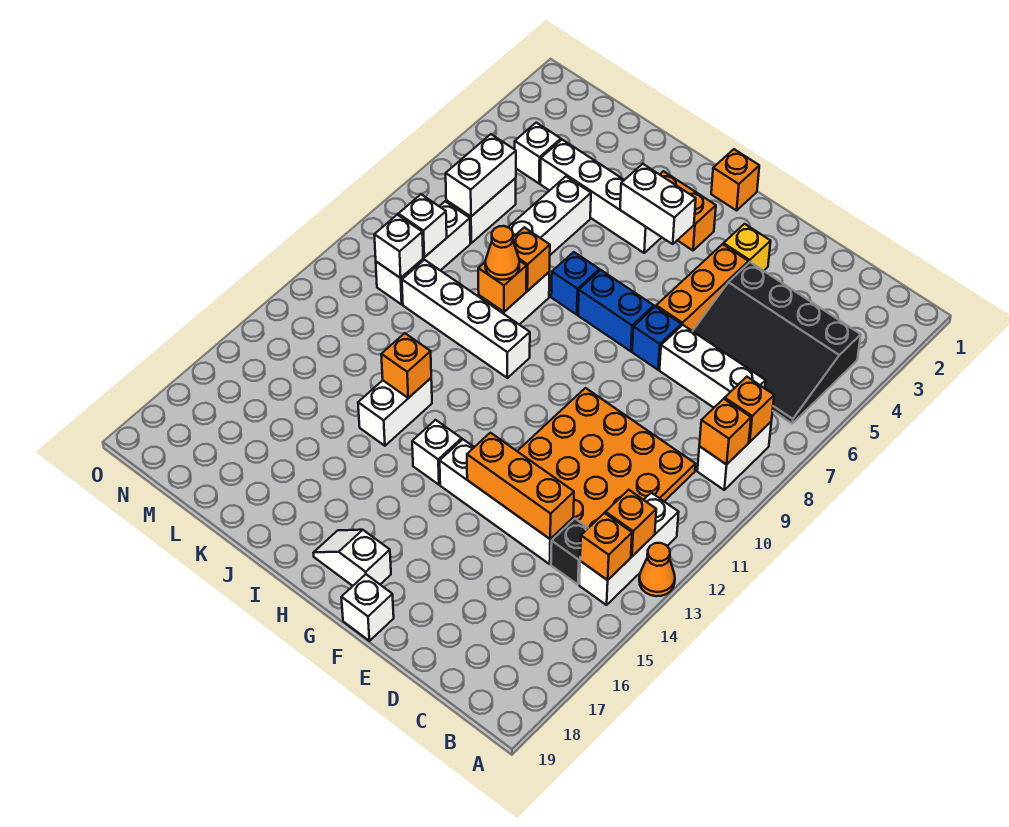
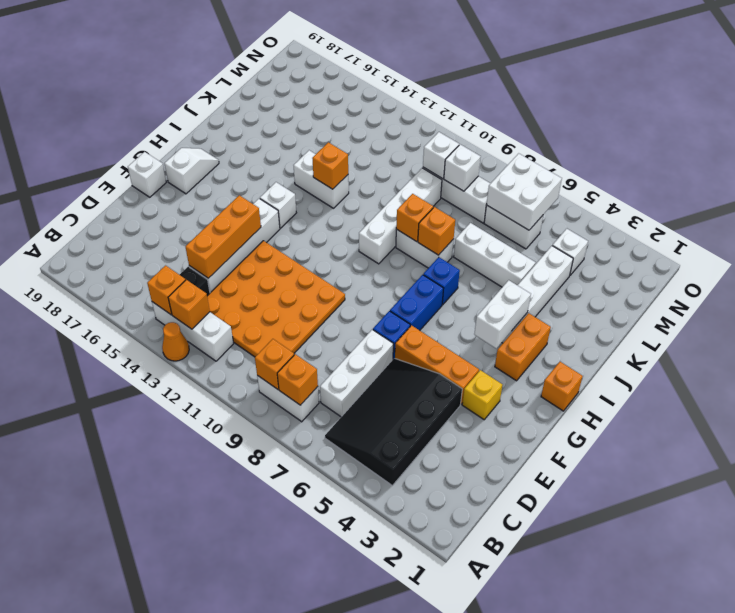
orange cone J9 level 3 -> none
white brick M6:M7 level 2 -> white brick M6:N7 level 2

